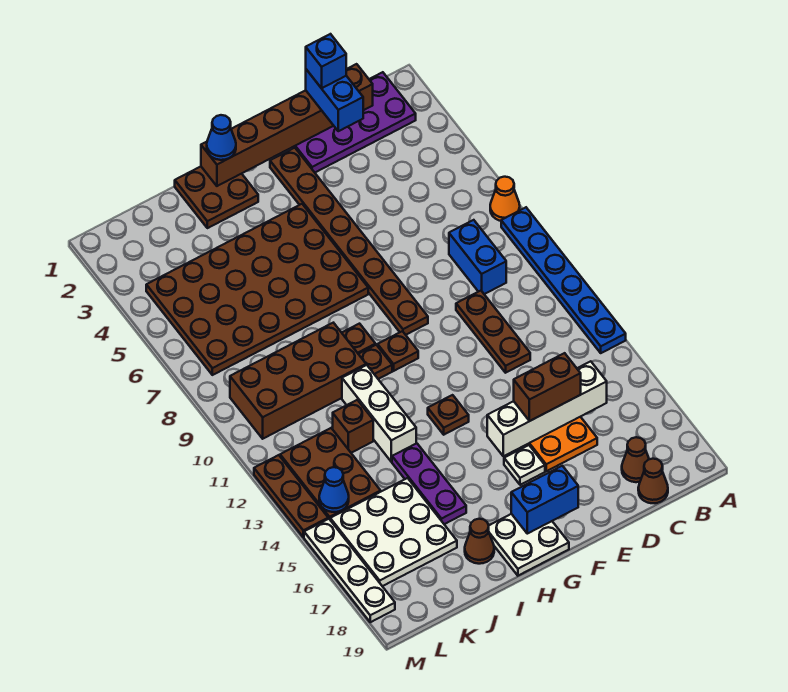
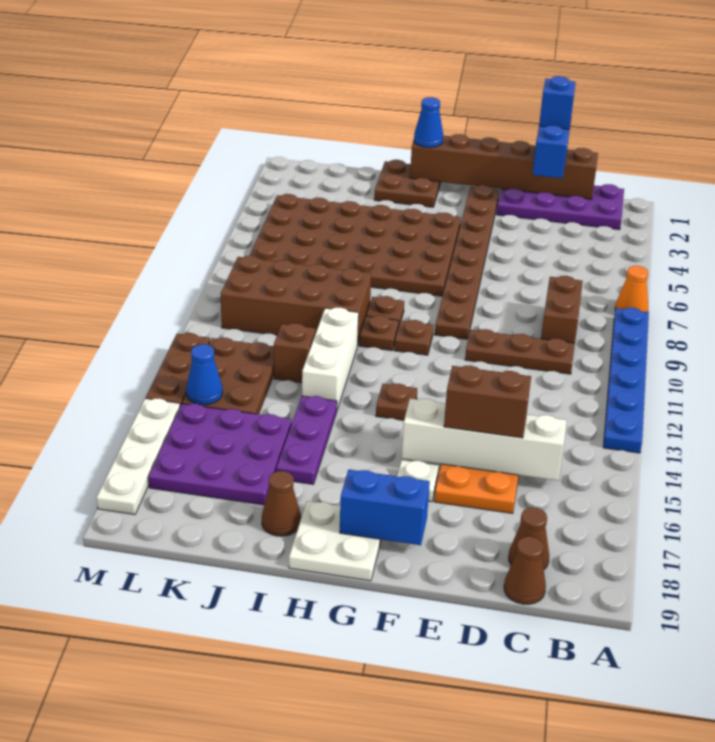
blue brick C8:C9 level 1 -> brown brick C8:C9 level 1
brown plate D10:D12 level 1 -> brown plate C10:E10 level 1
white plate J15:L17 level 1 -> purple plate J15:L17 level 1

